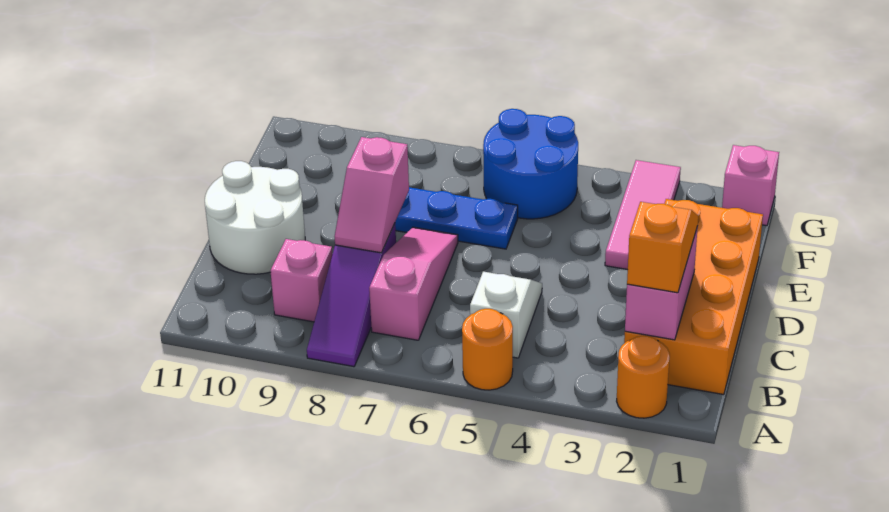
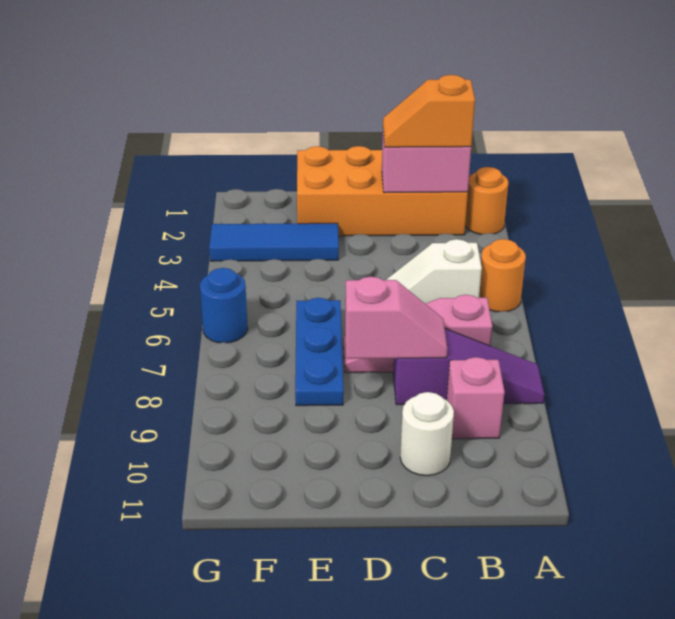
white round brick C10:D11 level 1 -> white round brick C10 level 1
pink tile E3:G3 level 1 -> blue tile E3:G3 level 1
blue round brick F5:G6 level 1 -> blue round brick G6 level 1
pink brick G1 level 1 -> none

